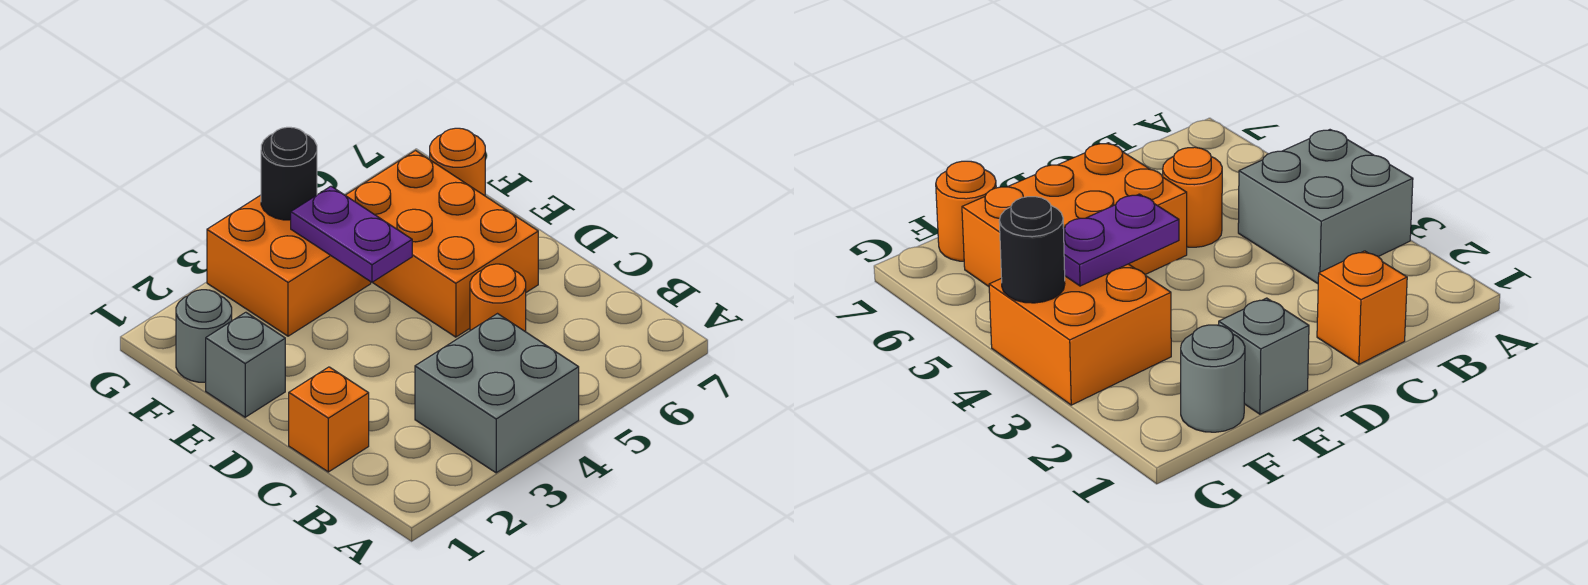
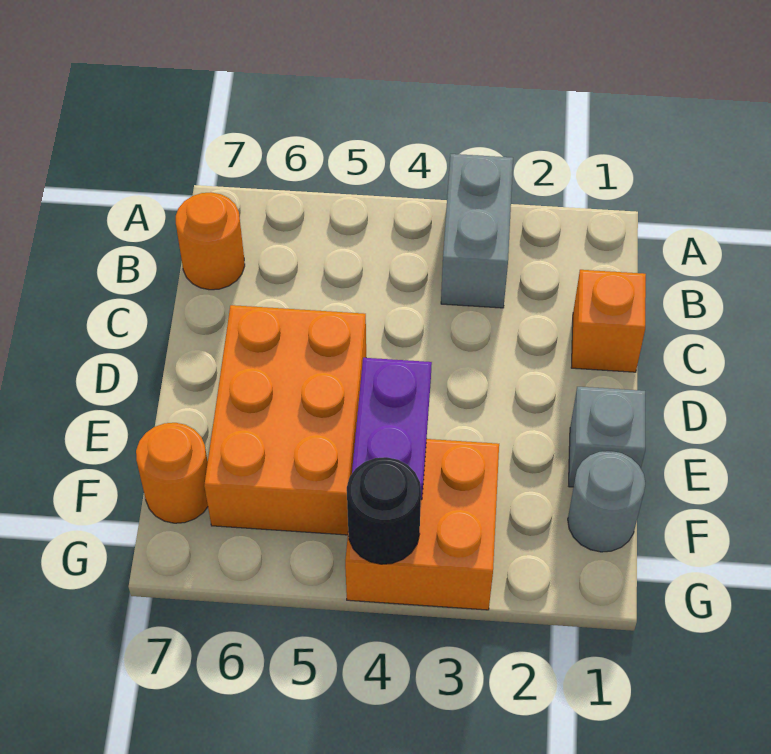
grey brick A3:B4 level 1 -> grey brick A3:B3 level 1
orange round brick C5 level 1 -> orange round brick B7 level 1

